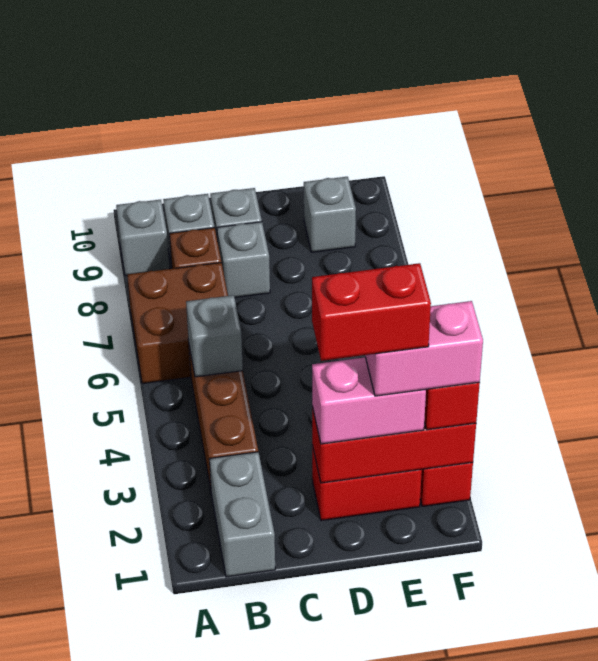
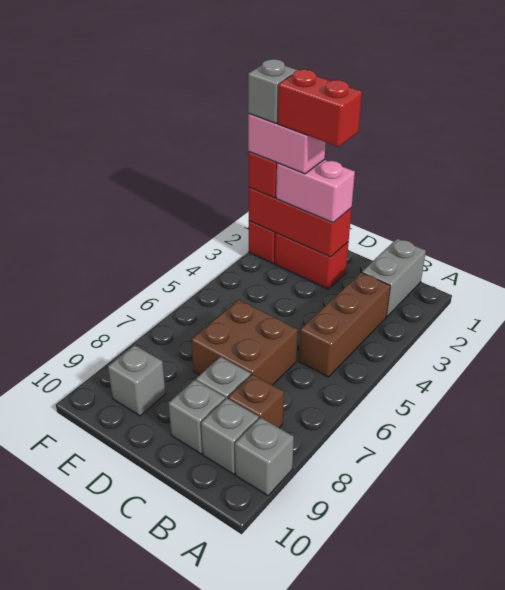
brown brick A6:B7 level 1 -> brown brick C6:D7 level 1
grey brick B5 level 2 -> grey brick F2 level 5

